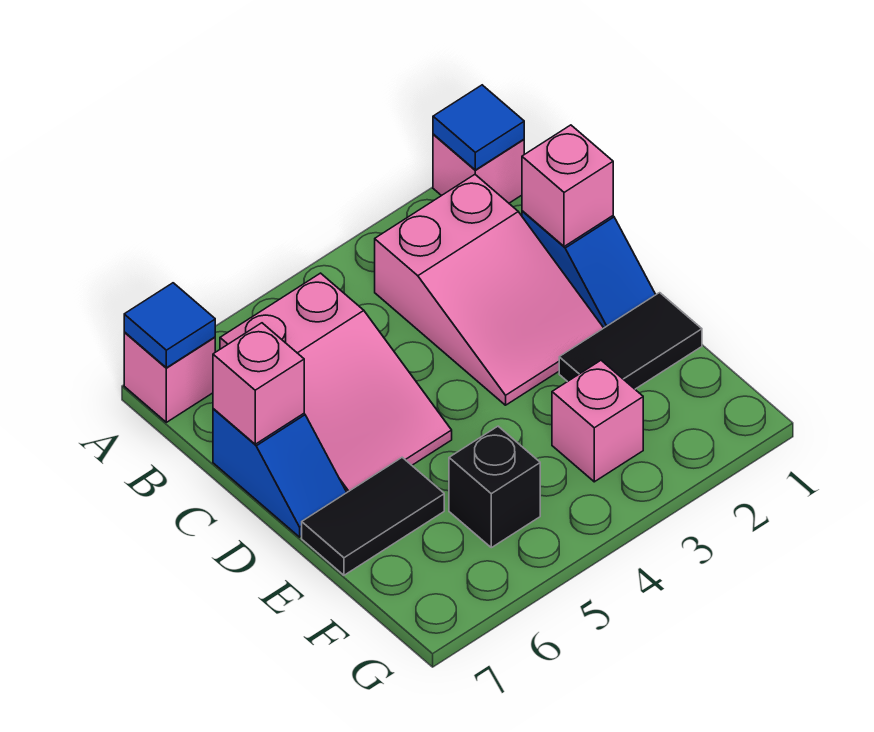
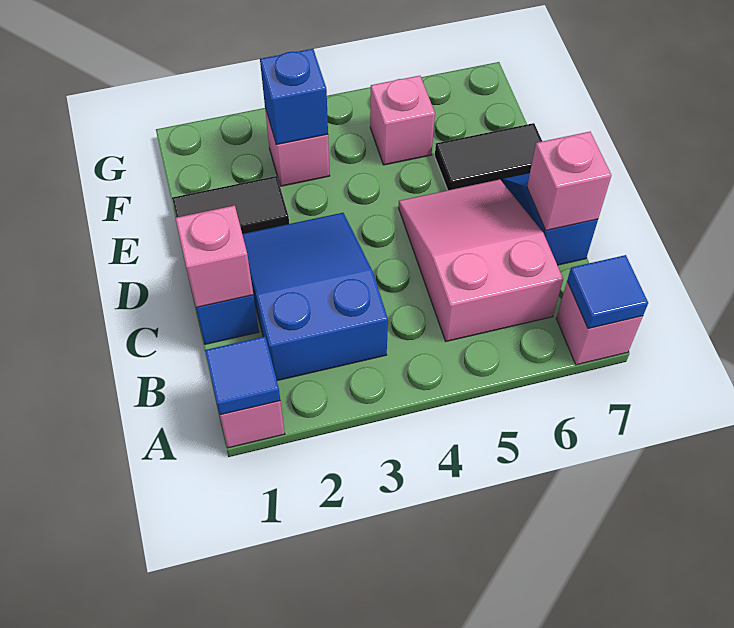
pink slope B2:D3 level 1 top B -> blue slope B2:D3 level 1 top B
none -> blue brick F3 level 2
black brick F5 level 1 -> pink brick F5 level 1

